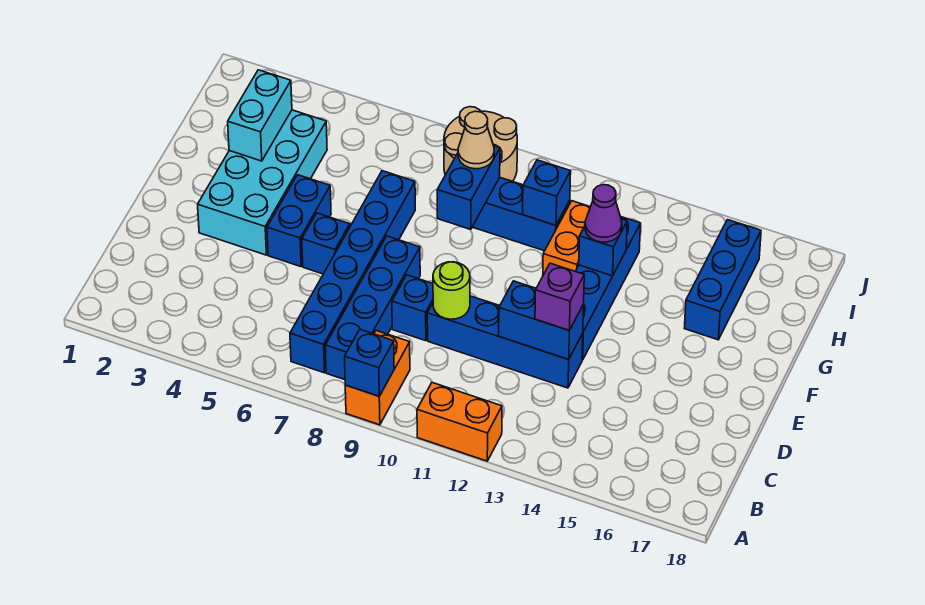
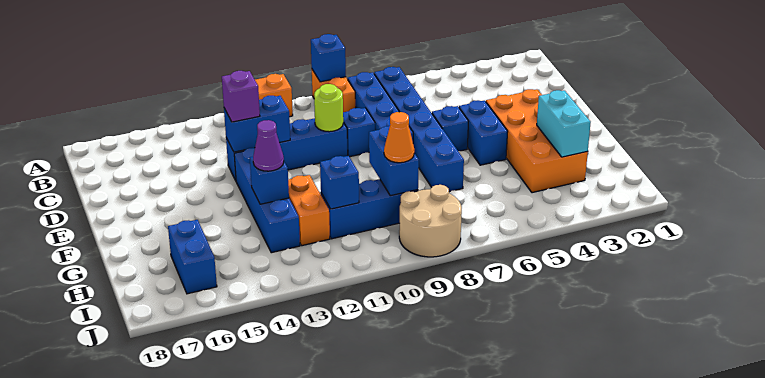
cyan brick E3:H4 level 1 -> orange brick E3:H4 level 1
blue brick G16:I16 level 1 -> blue brick H16:I16 level 1
tan cone H9 level 3 -> orange cone H9 level 3

